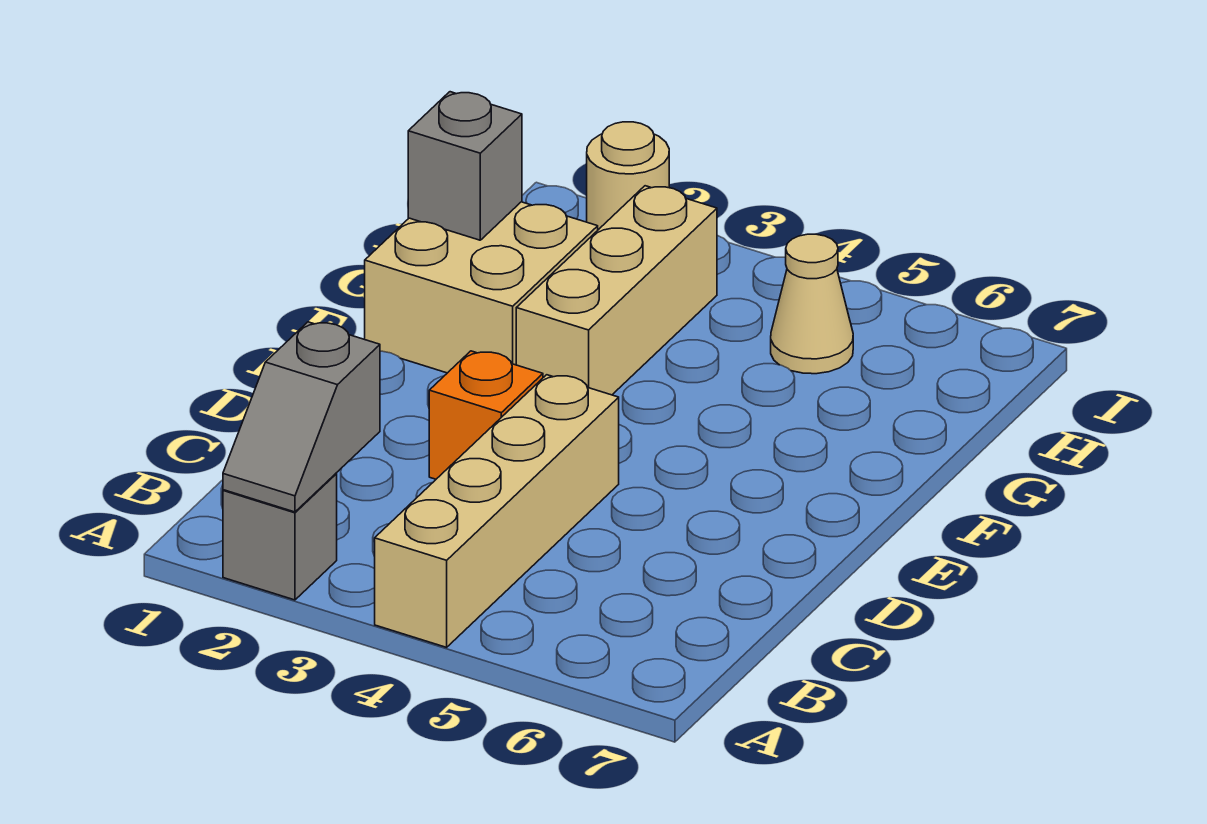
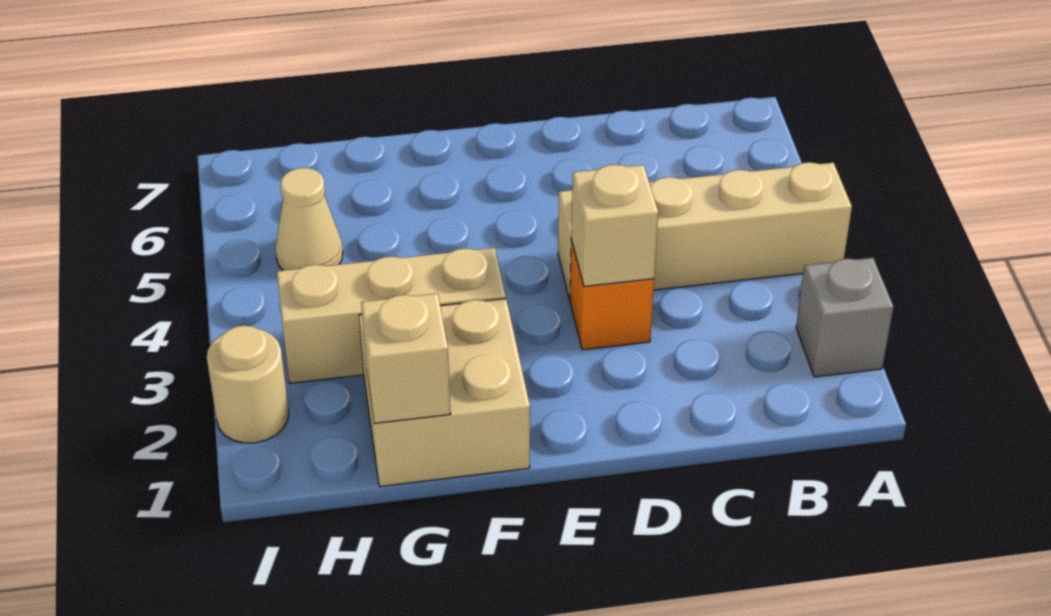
grey slope A2:B2 level 2 top B -> none
none -> tan brick D3 level 2
grey brick G1 level 2 -> tan brick G1 level 2

